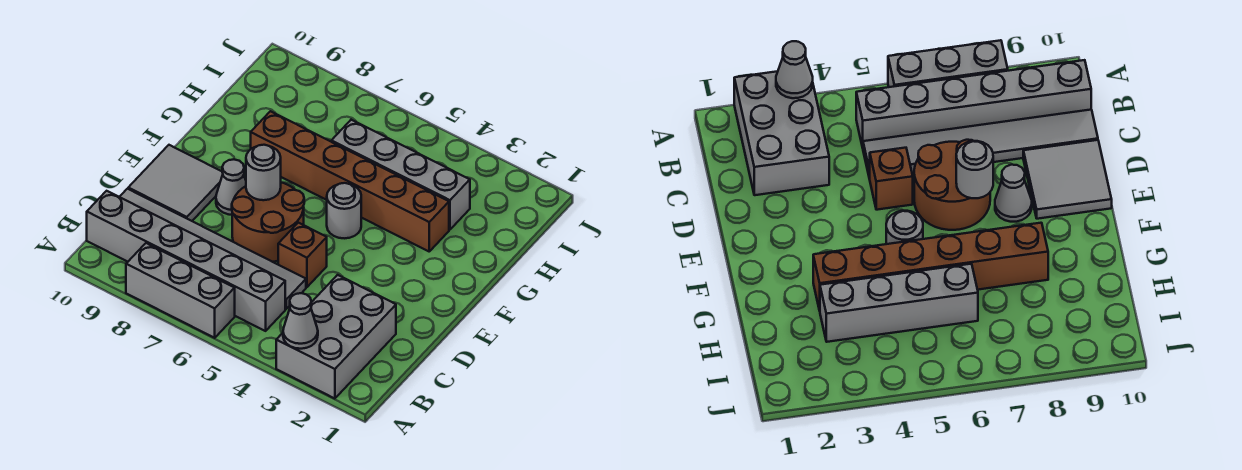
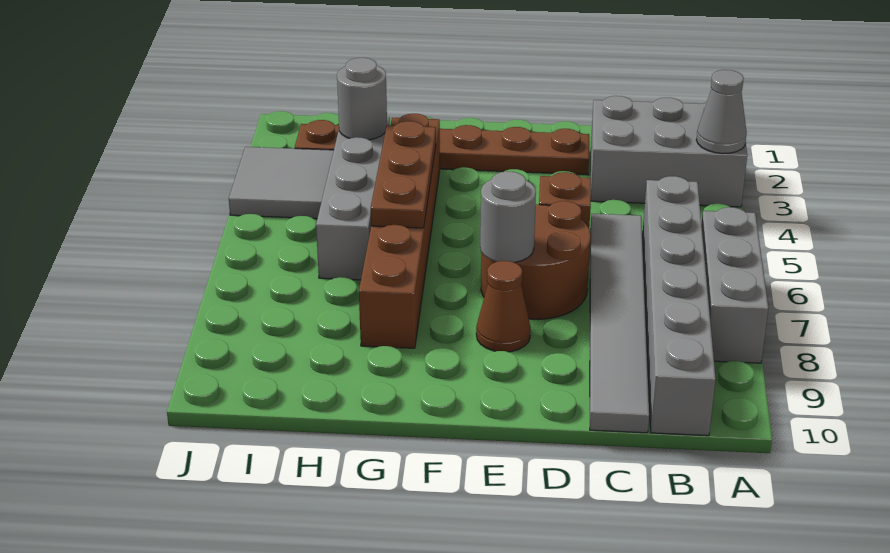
none -> brown plate D2:I2 level 1
grey tile D9:E10 level 1 -> grey tile I3:J4 level 1
grey cone E8 level 1 -> brown cone E8 level 1
grey round brick F5 level 1 -> grey round brick H3 level 2
none -> brown plate G4:G6 level 2

